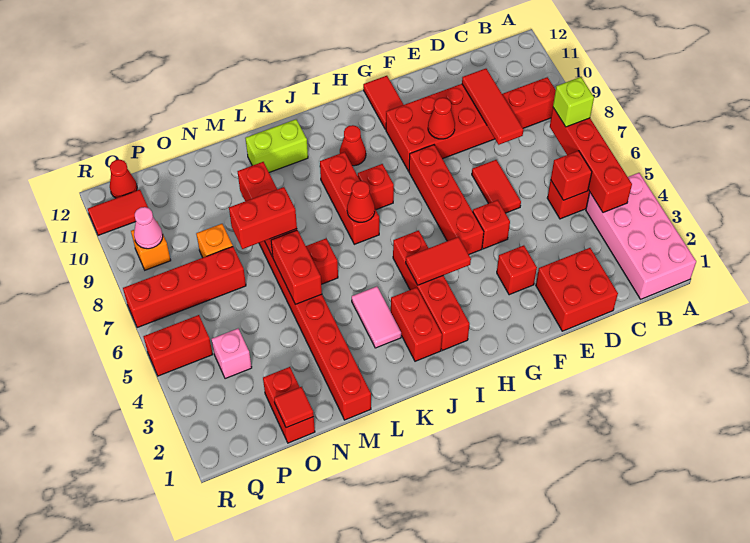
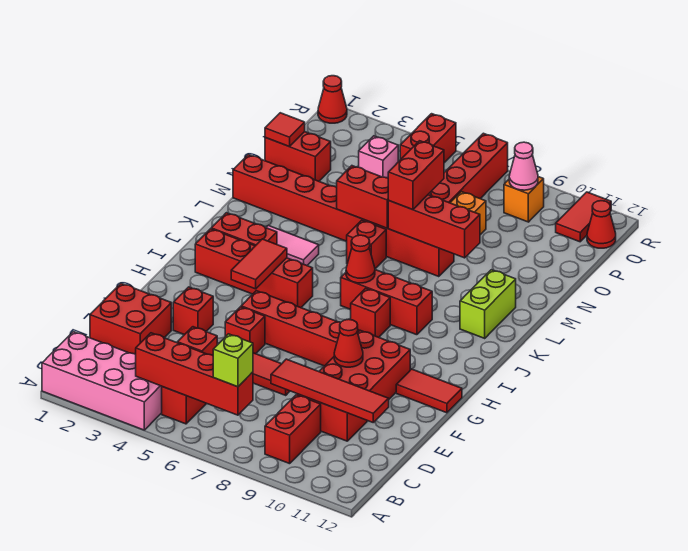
red tile D8:D10 level 2 -> red tile D8:D11 level 2
red cone I10 level 1 -> red cone R1 level 1

